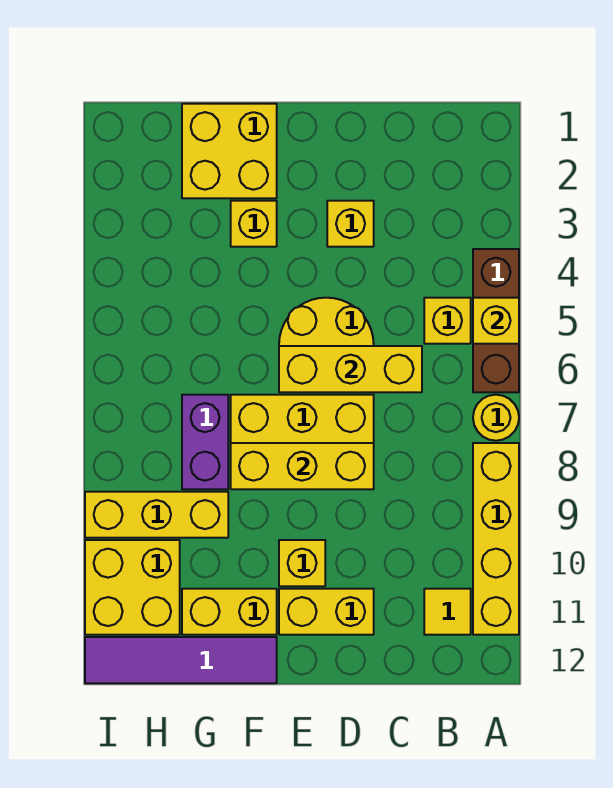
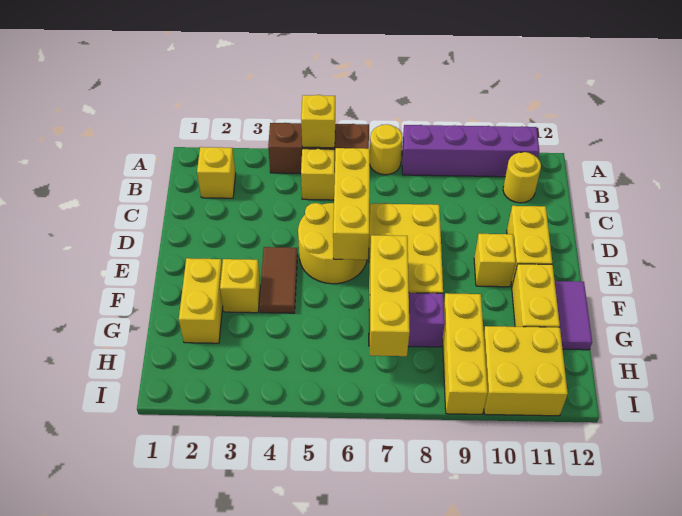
yellow brick A8:A11 level 1 -> purple brick A8:A11 level 1
yellow tile B11 level 1 -> yellow round brick B11 level 1
yellow brick D3 level 1 -> yellow brick B2 level 1
yellow brick D8:F8 level 2 -> yellow brick F7:H7 level 2
none -> brown tile E4:F4 level 1
yellow brick F1:G2 level 1 -> yellow brick F2:G2 level 1
purple tile F12:I12 level 1 -> purple tile F12:G12 level 1

